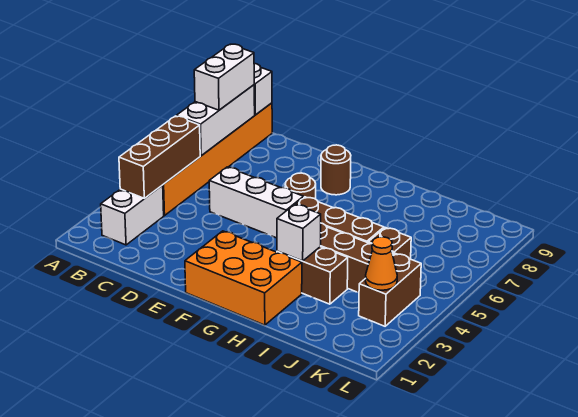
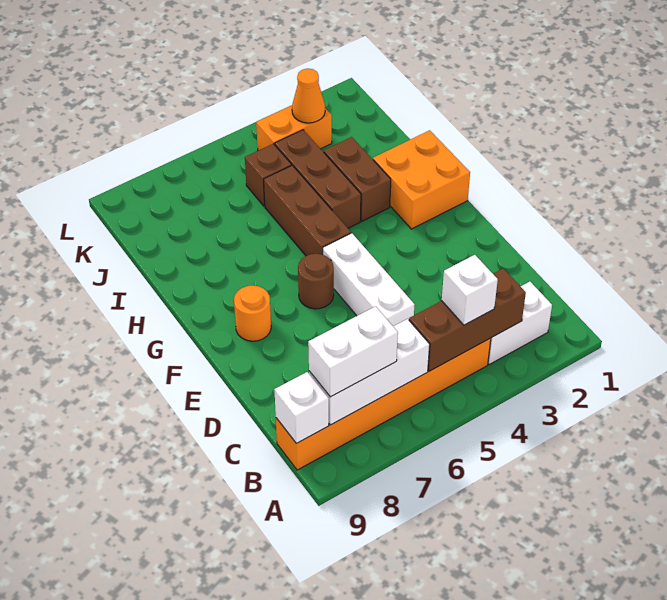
orange brick F1:H2 level 1 -> orange brick G1:H2 level 1
brown round brick F8 level 1 -> orange round brick F8 level 1
white brick H3 level 2 -> white brick B4 level 3
brown brick K3:K4 level 1 -> orange brick K3:K4 level 1

